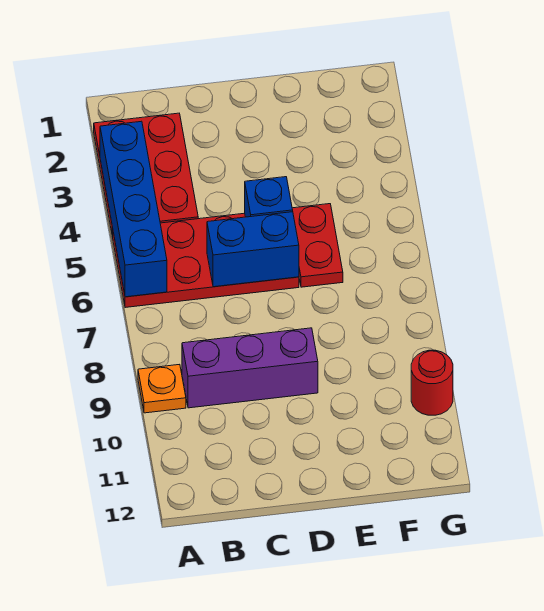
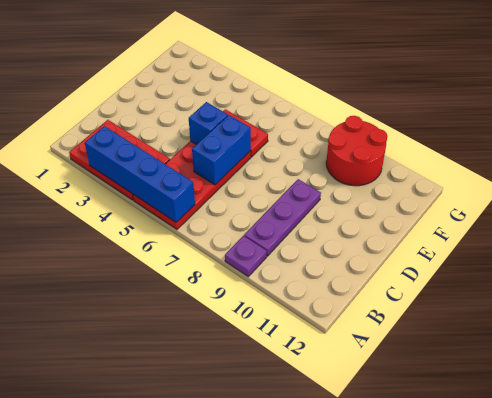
orange plate A9 level 1 -> purple plate A9 level 1
purple brick B9:D9 level 1 -> purple plate B9:D9 level 1
red round brick G10 level 1 -> red round brick F9:G10 level 1

